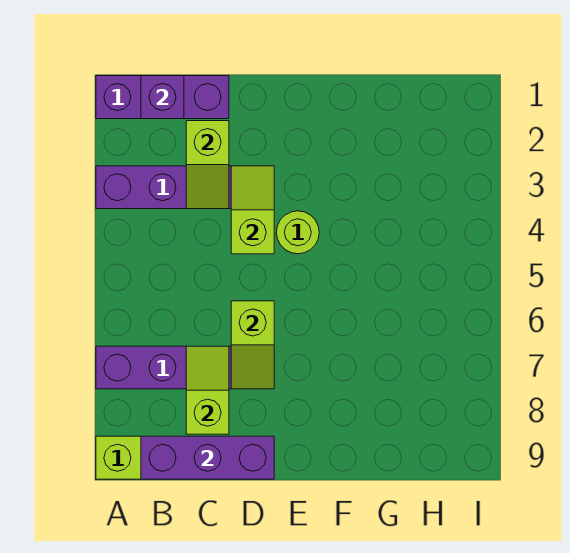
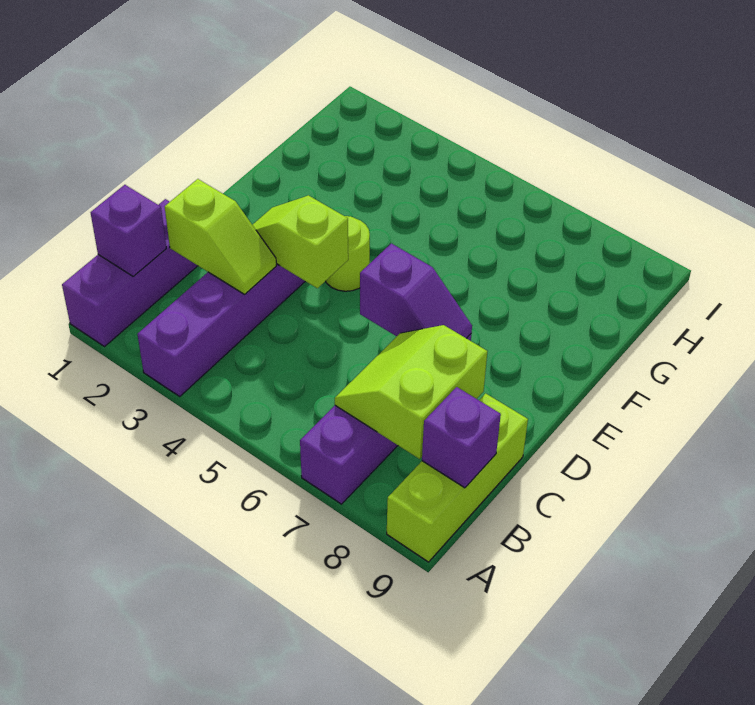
purple brick B9:D9 level 2 -> purple brick B9 level 2
lime slope C7:C8 level 2 top 8 -> lime slope B7:C8 level 2 top 8
lime slope D6:D7 level 2 top 6 -> purple slope D6:D7 level 2 top 6

